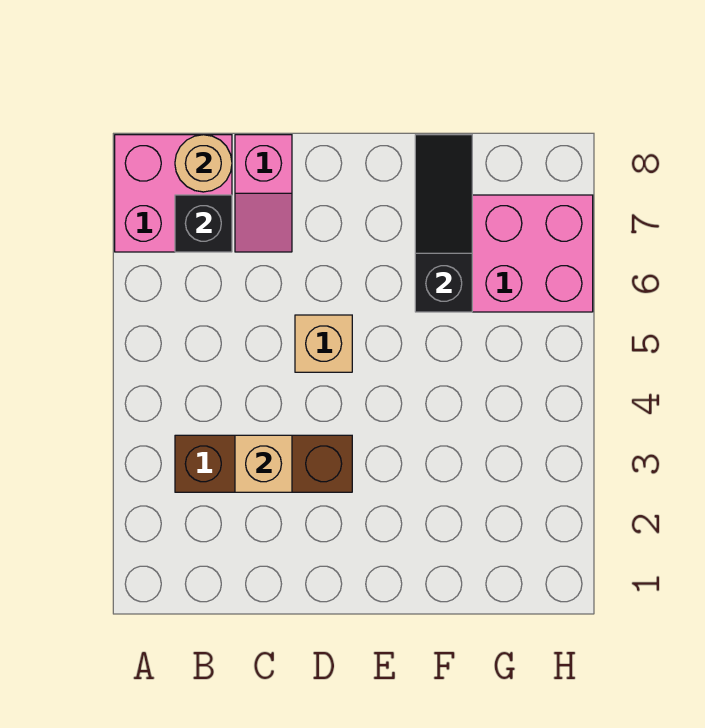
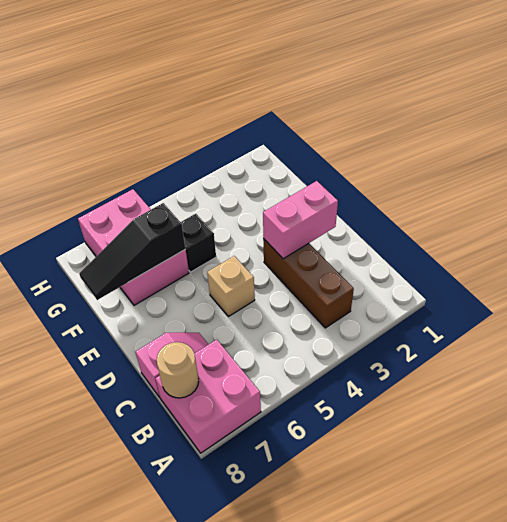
black brick B7 level 2 -> black brick F5 level 1
tan brick C3 level 2 -> none
none -> pink brick D2:D3 level 2

